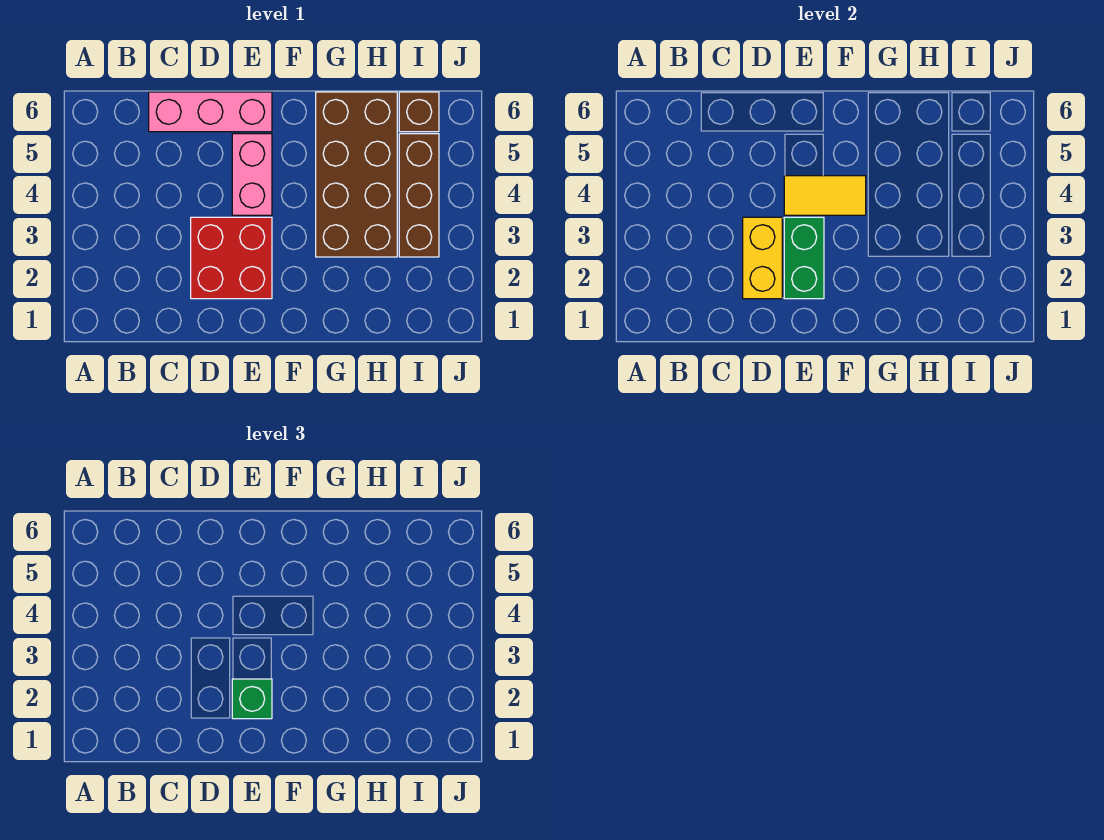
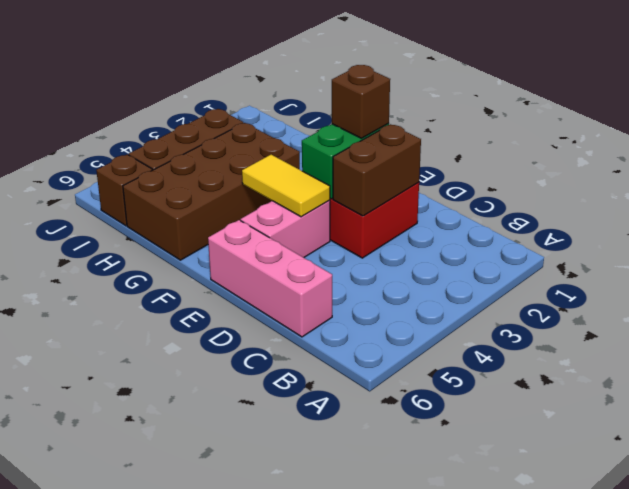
yellow brick D2:D3 level 2 -> brown brick D2:D3 level 2
green brick E2 level 3 -> brown brick E2 level 3

